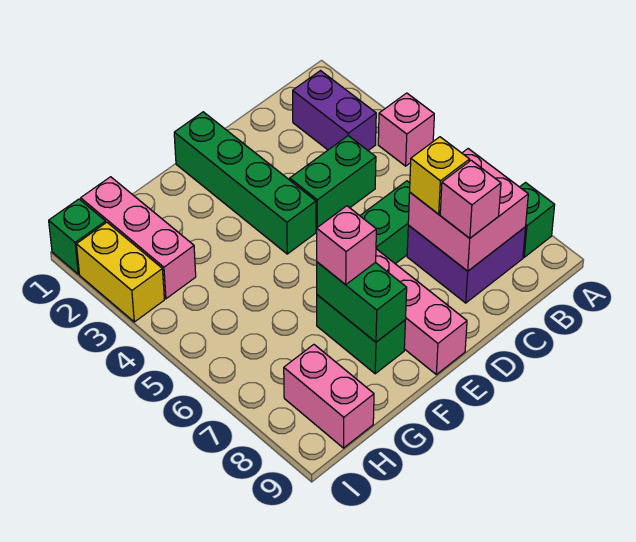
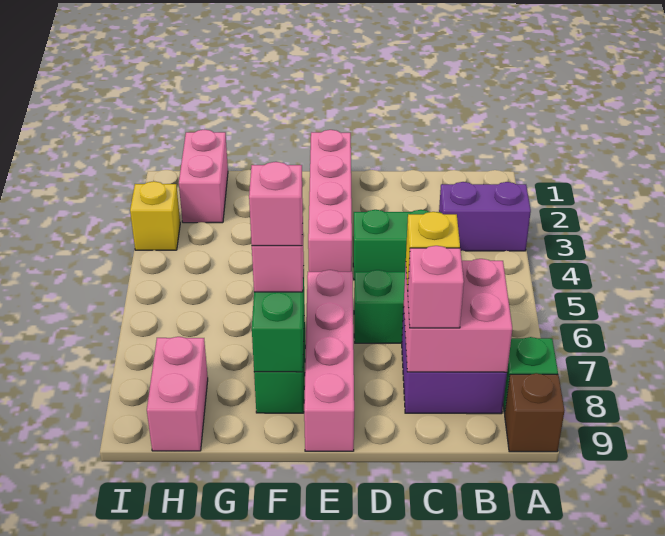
pink brick A4 level 1 -> pink brick F7 level 4
none -> brown brick A9 level 1
purple brick B2:B3 level 1 -> purple brick A3:B3 level 1
green brick E1:E4 level 1 -> pink brick E1:E4 level 1
pink brick H1:H3 level 1 -> pink brick H1:H2 level 1
green brick I1 level 1 -> none
yellow brick I2:I3 level 1 -> yellow brick I3 level 1

